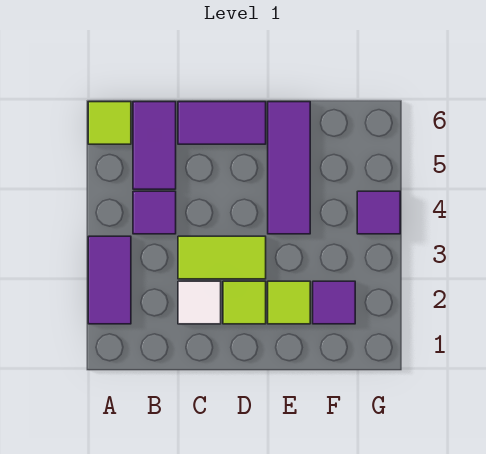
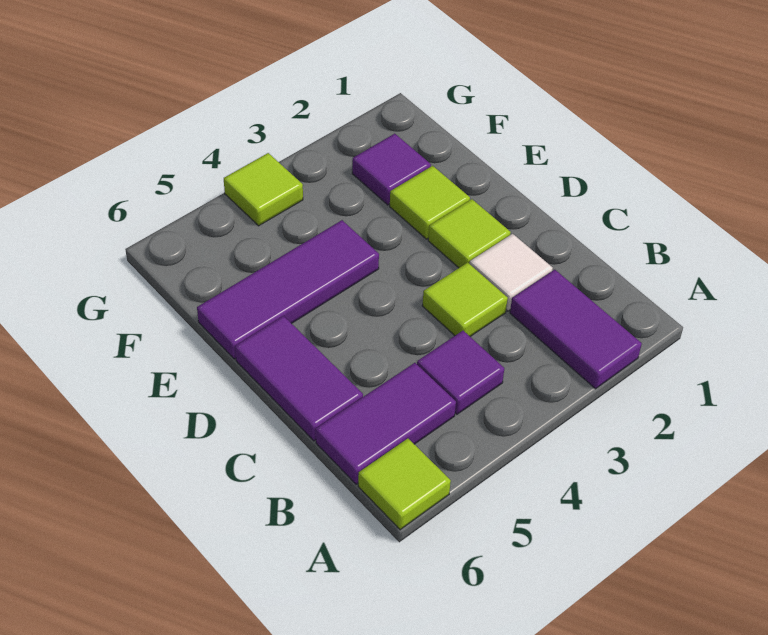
purple tile A2:A3 level 1 -> purple tile A2:B2 level 1
lime tile C3:D3 level 1 -> lime tile C3 level 1
purple tile G4 level 1 -> lime tile G4 level 1

